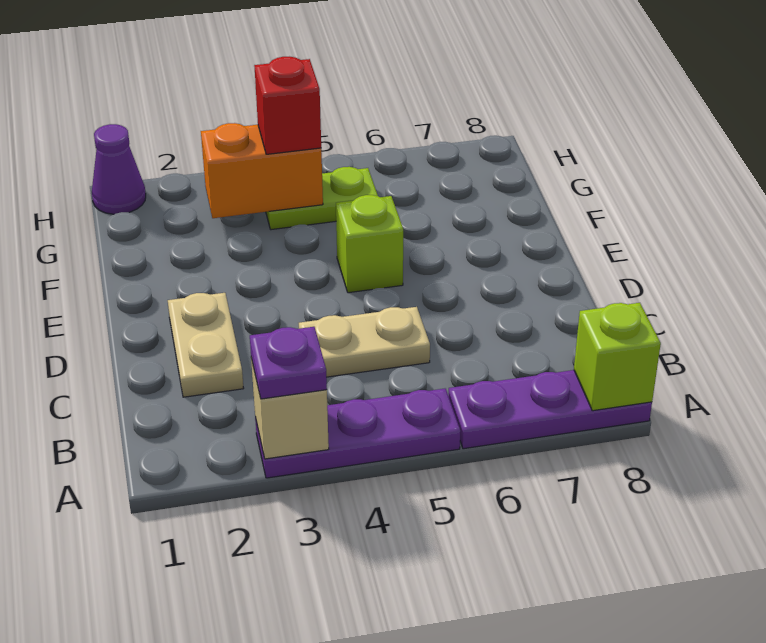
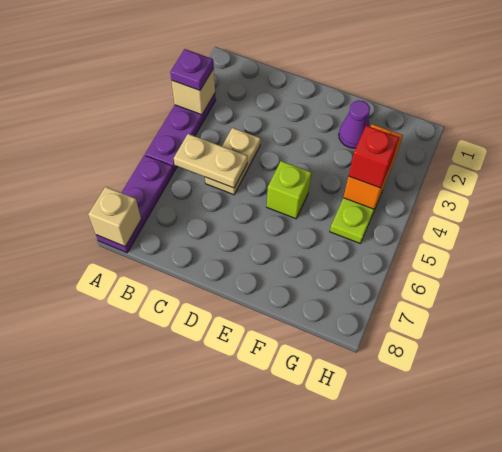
lime brick A8 level 2 -> tan brick A8 level 2
tan plate C2:D2 level 1 -> tan plate B5:C5 level 2
purple cone H1 level 1 -> purple cone F2 level 1

